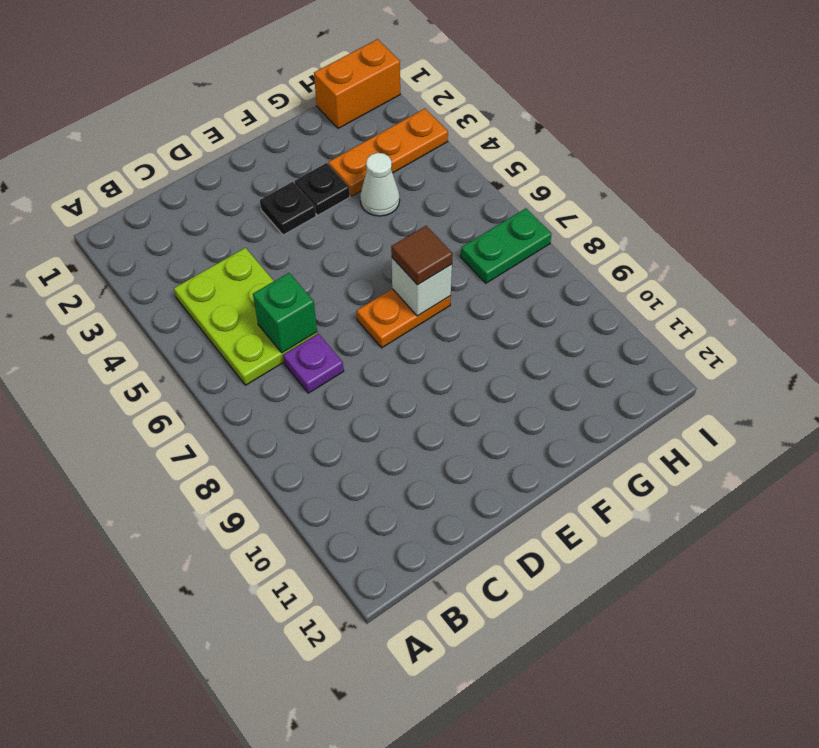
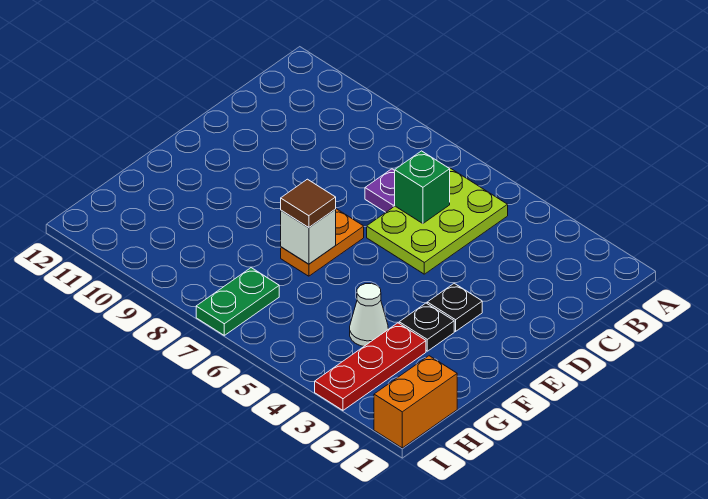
lime plate B4:C6 level 1 -> lime plate B5:D6 level 1
orange plate G3:I3 level 1 -> red plate G3:I3 level 1

